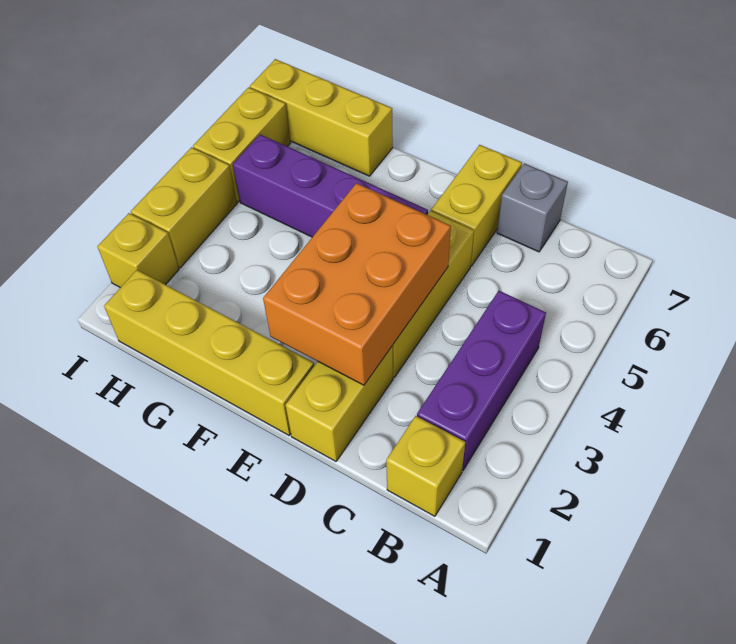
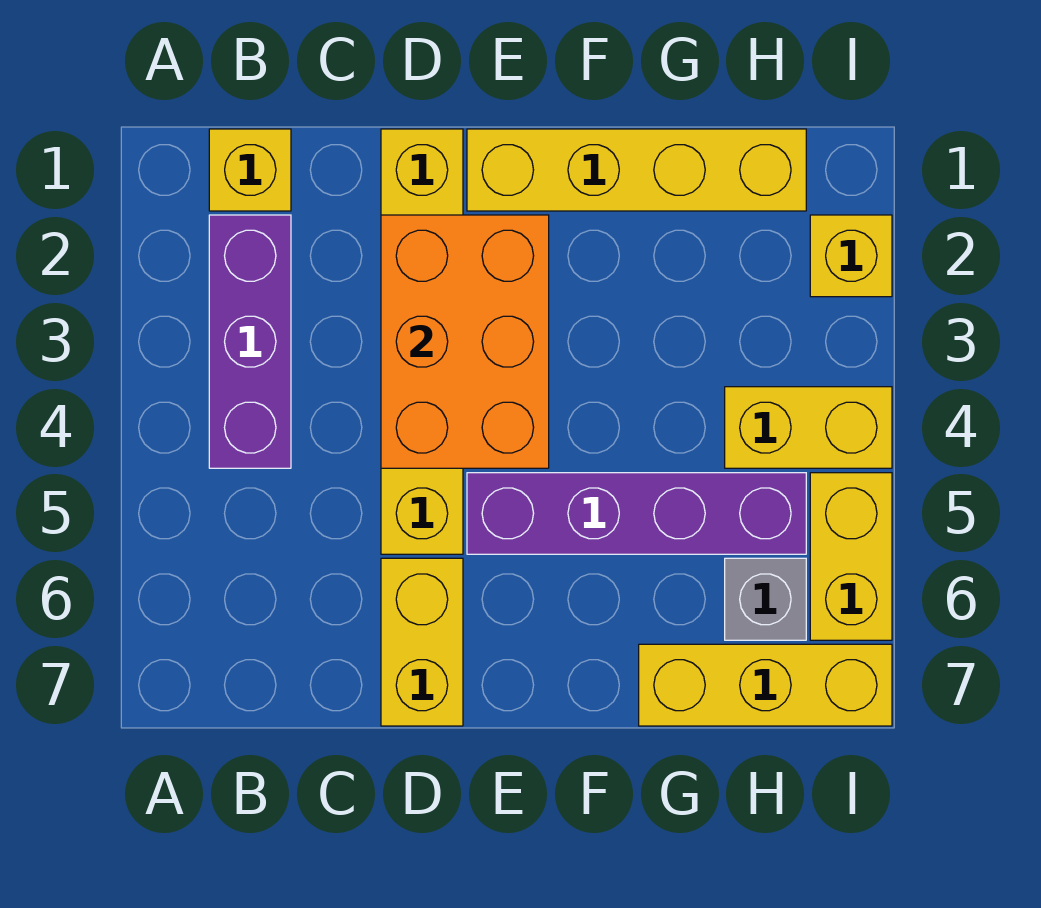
grey brick C7 level 1 -> grey brick H6 level 1
yellow brick I3:I4 level 1 -> yellow brick H4:I4 level 1

